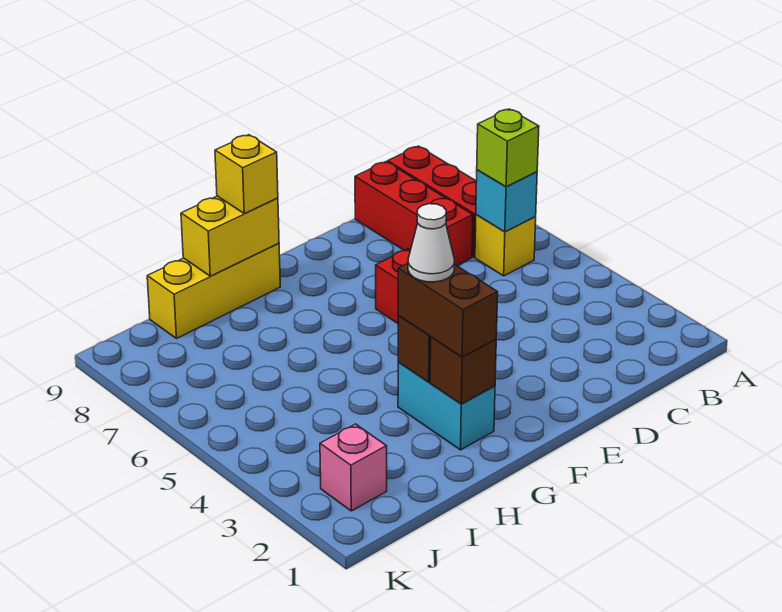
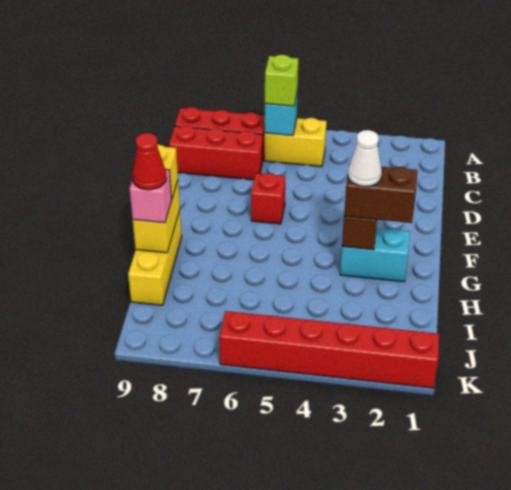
yellow brick B6 level 1 -> yellow brick B5:B6 level 1
brown brick G2 level 2 -> none
none -> red cone H9 level 4
pink brick J2 level 1 -> pink brick H9 level 3
none -> red brick K1:K6 level 1

